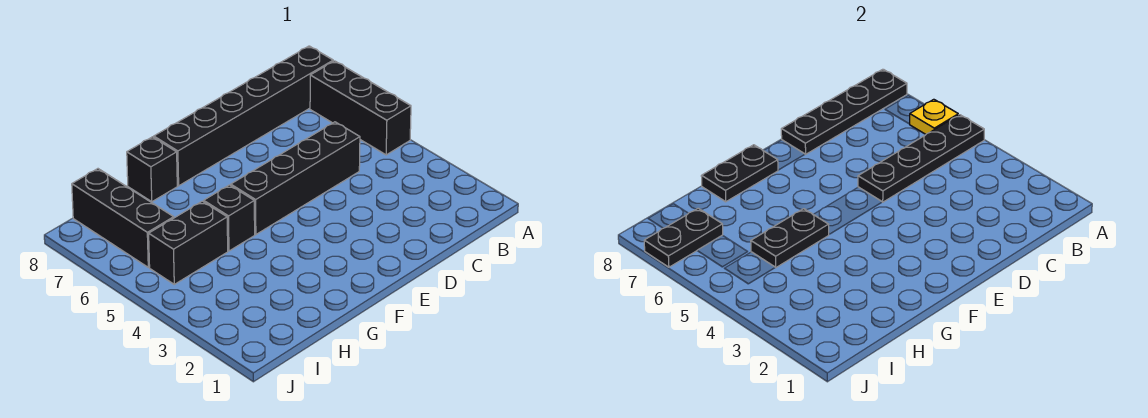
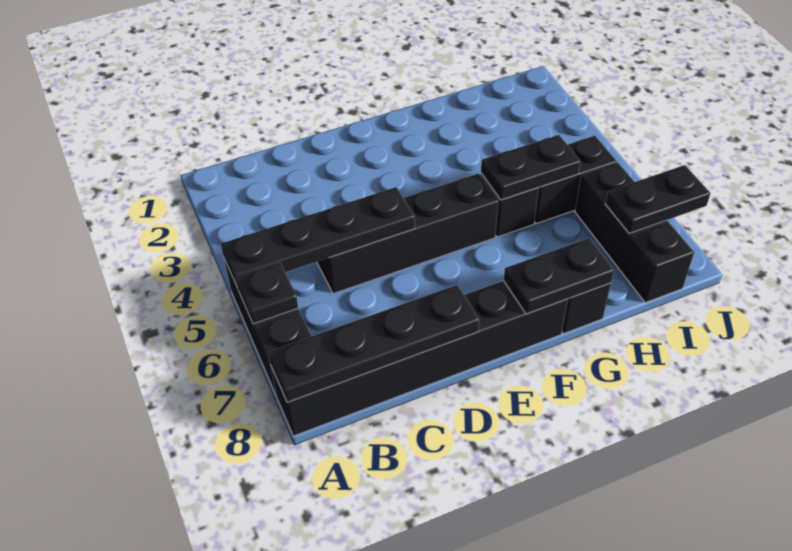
yellow plate A6 level 2 -> black plate A6 level 2

